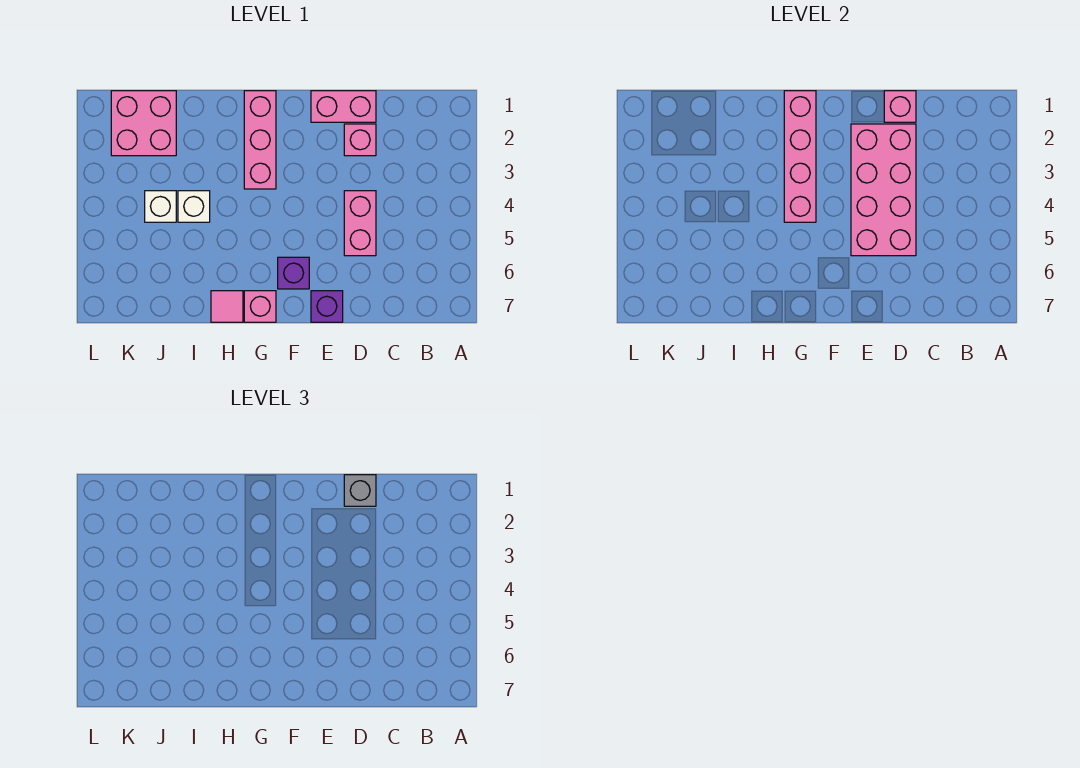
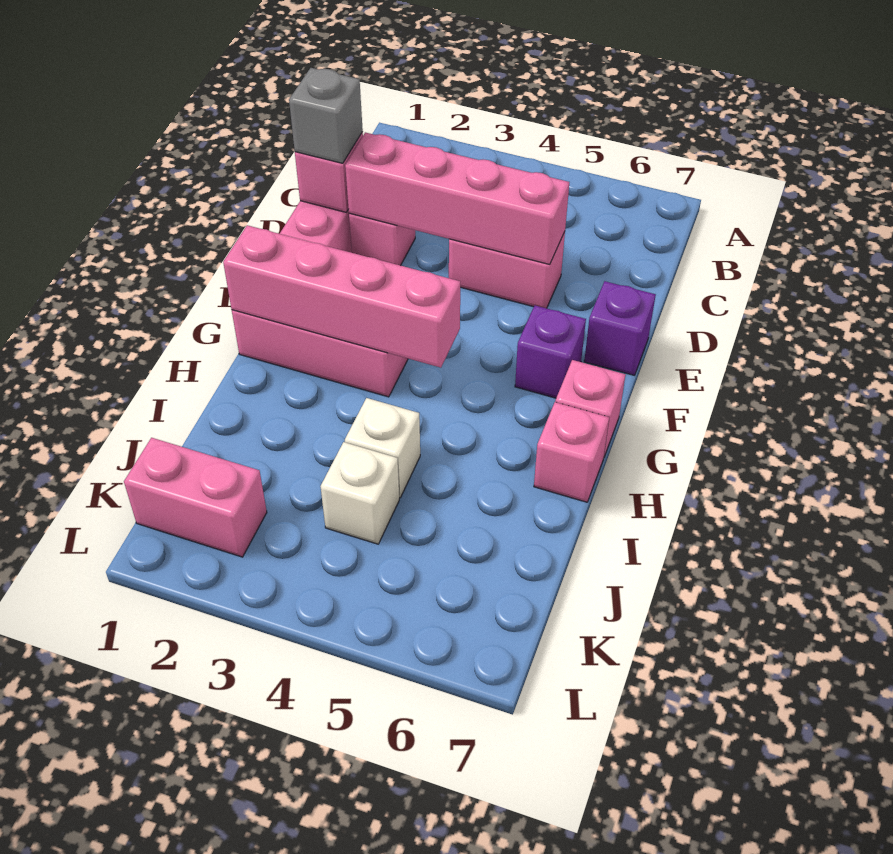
pink brick D2:E5 level 2 -> pink brick D2:D5 level 2
pink tile H7 level 1 -> pink brick H7 level 1
pink brick J1:K2 level 1 -> pink brick K1:K2 level 1

